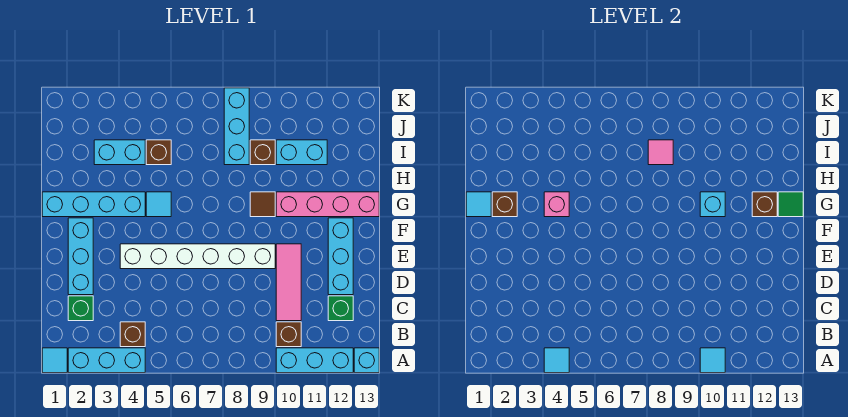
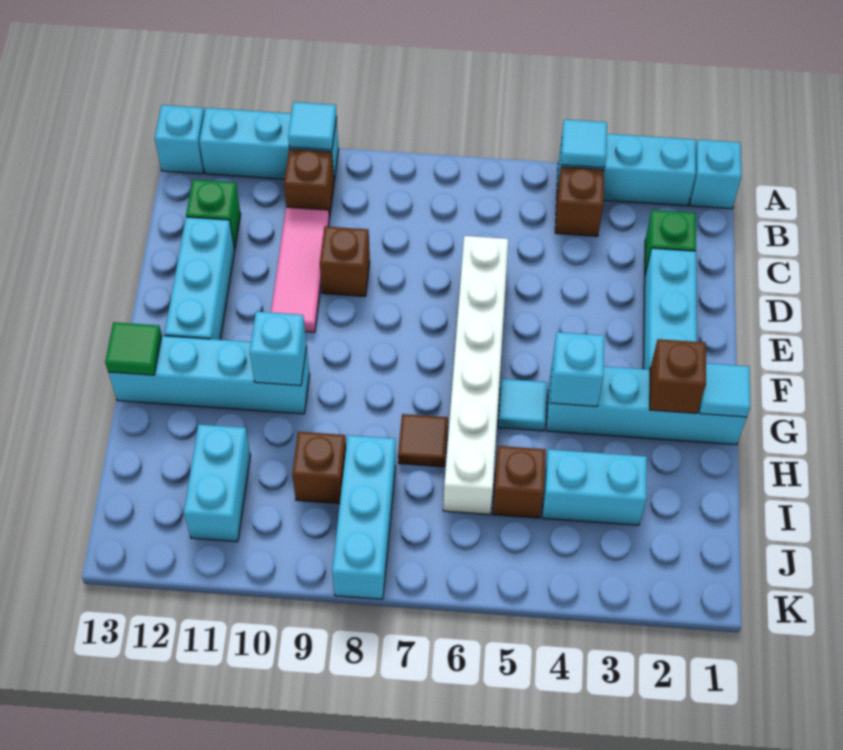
cyan tile A1 level 1 -> cyan brick A1 level 1
white brick E4:E9 level 1 -> white brick D6:I6 level 1
pink brick G4 level 2 -> cyan brick G4 level 2
brown tile G9 level 1 -> brown tile H7 level 1
pink brick G10:G13 level 1 -> cyan brick G10:G13 level 1
brown brick G12 level 2 -> brown brick D9 level 1
pink tile I8 level 2 -> none
cyan brick I10:I11 level 1 -> cyan brick I11:J11 level 1

